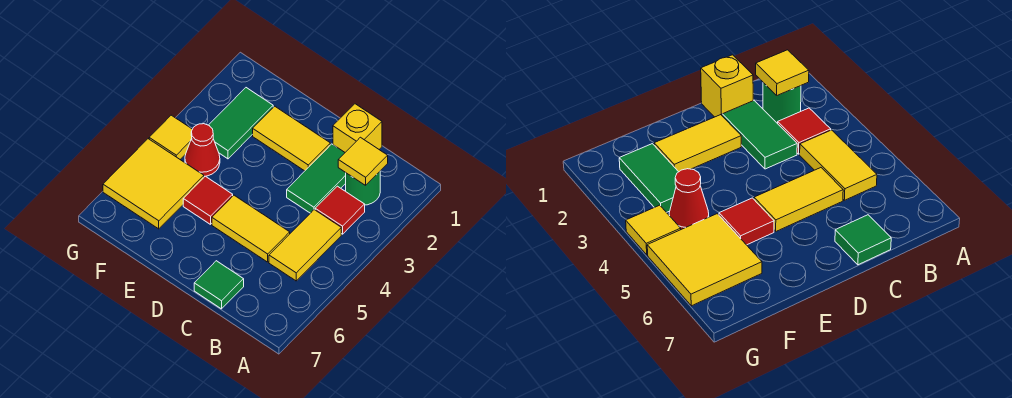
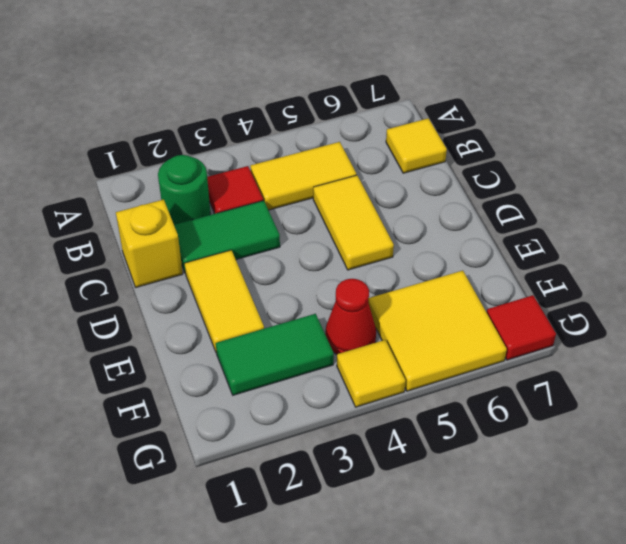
yellow tile B2 level 2 -> yellow tile B7 level 1
green tile C7 level 1 -> none
red tile E5 level 1 -> red tile G7 level 1

